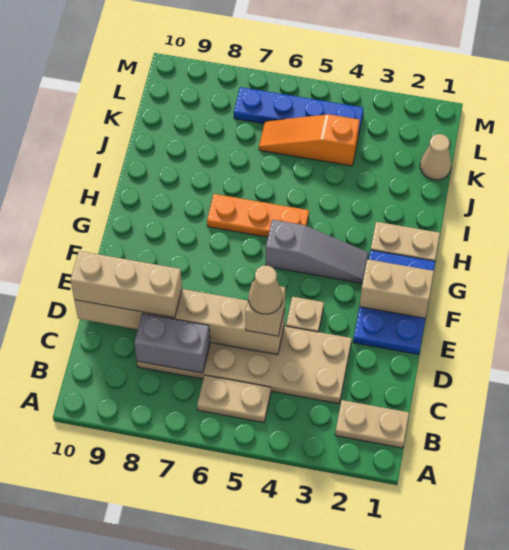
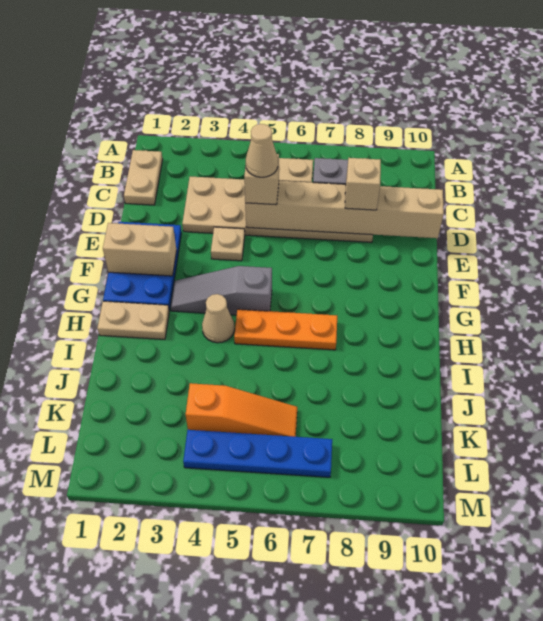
tan plate B1:B2 level 1 -> tan plate B1:C1 level 1
tan brick D8:D10 level 3 -> tan brick D8 level 3
tan cone K1 level 1 -> tan cone H4 level 1

